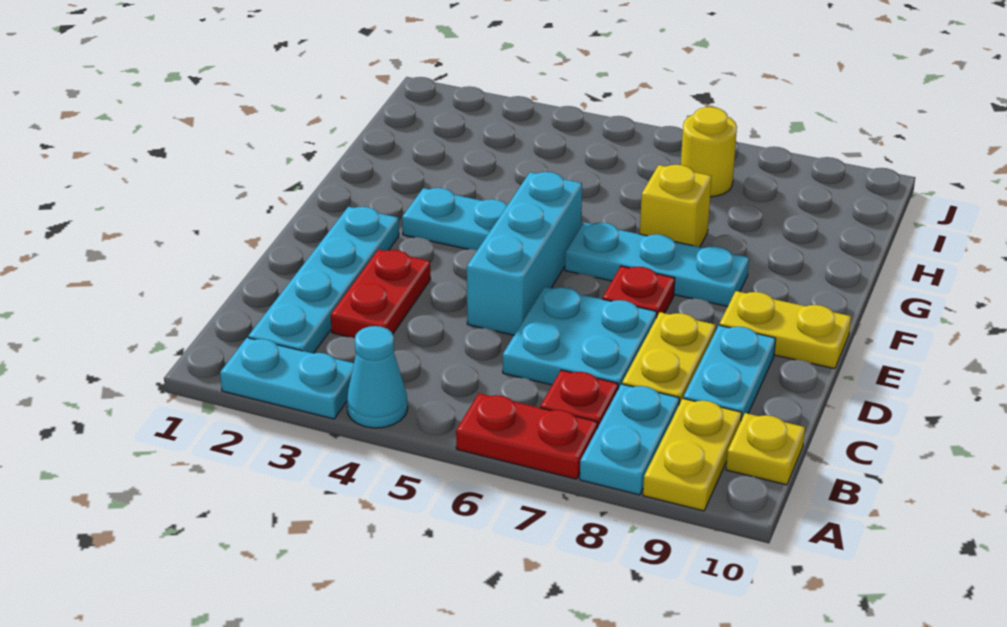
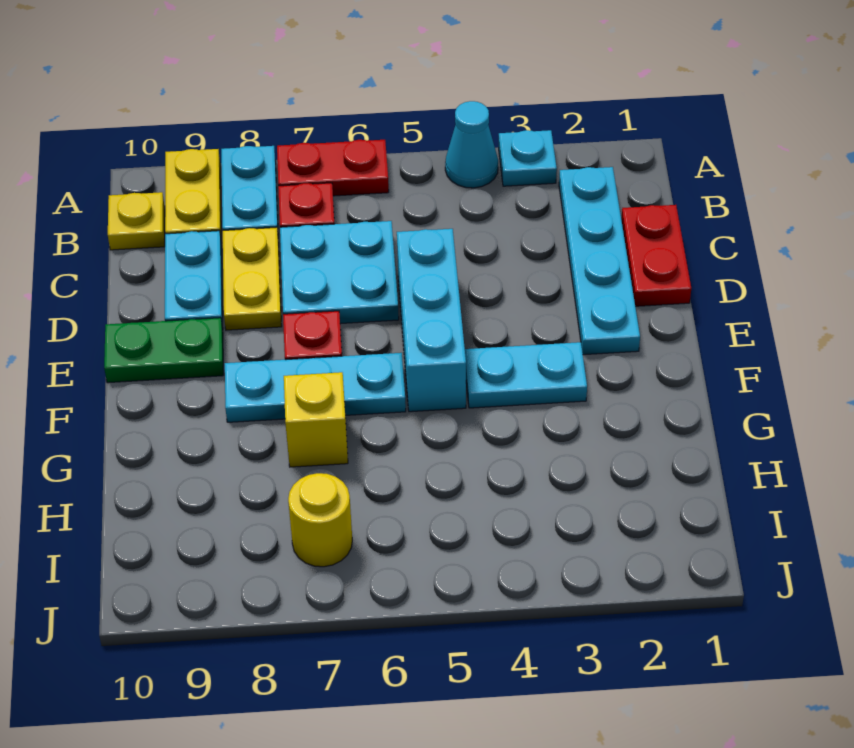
cyan plate A2:A3 level 1 -> cyan plate A3 level 1
red plate C3:D3 level 1 -> red plate C1:D1 level 1
yellow plate E9:E10 level 1 -> green plate E9:E10 level 1

